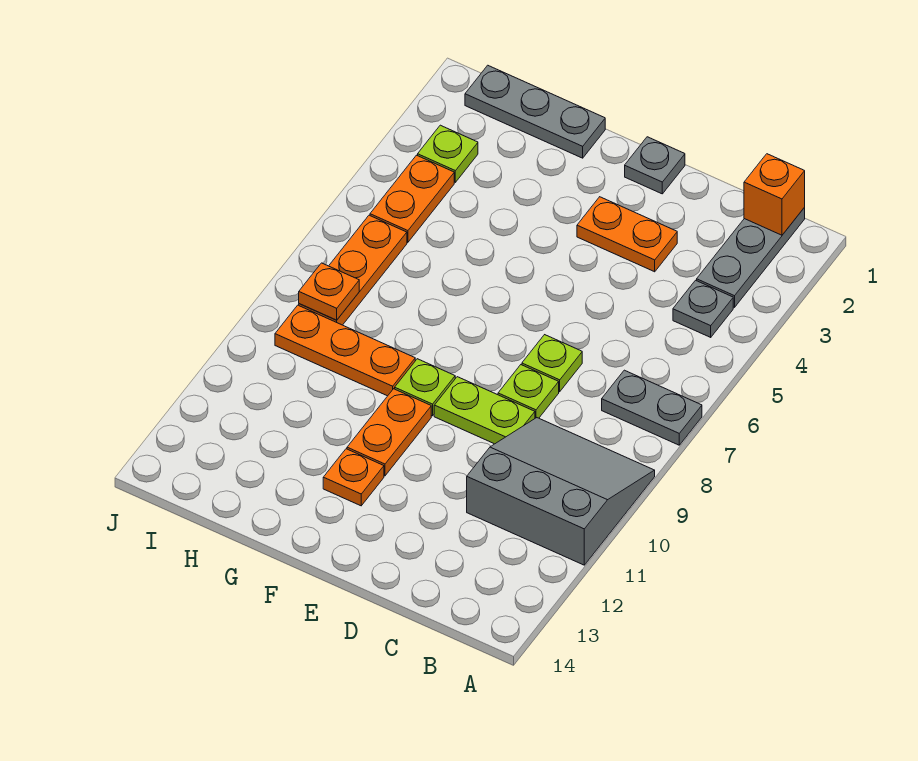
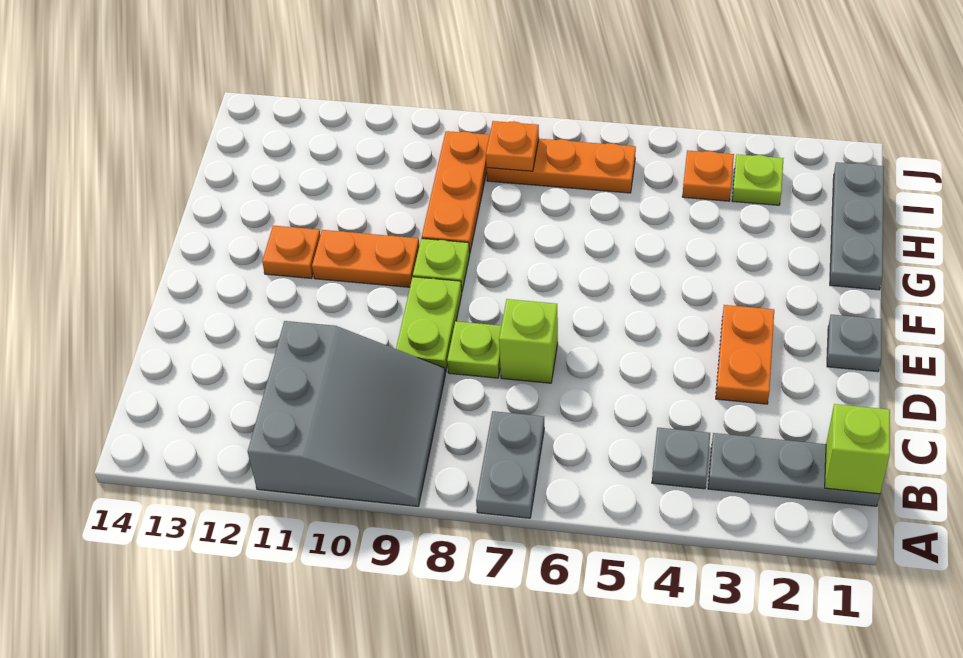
orange brick B1 level 2 -> lime brick B1 level 2
lime plate D7 level 1 -> lime brick D7 level 1
orange plate I4:I5 level 1 -> orange plate I4 level 1

